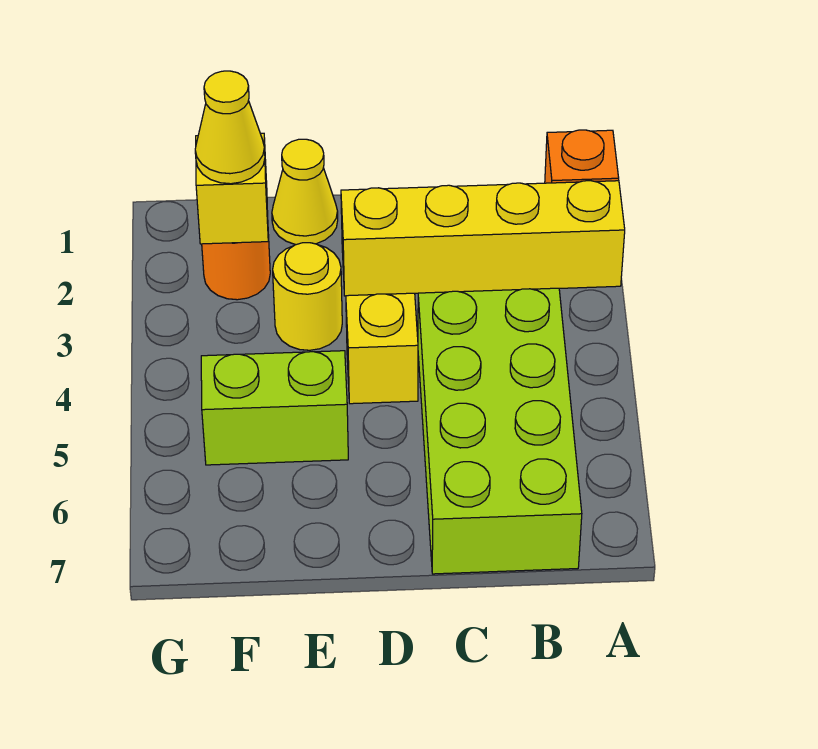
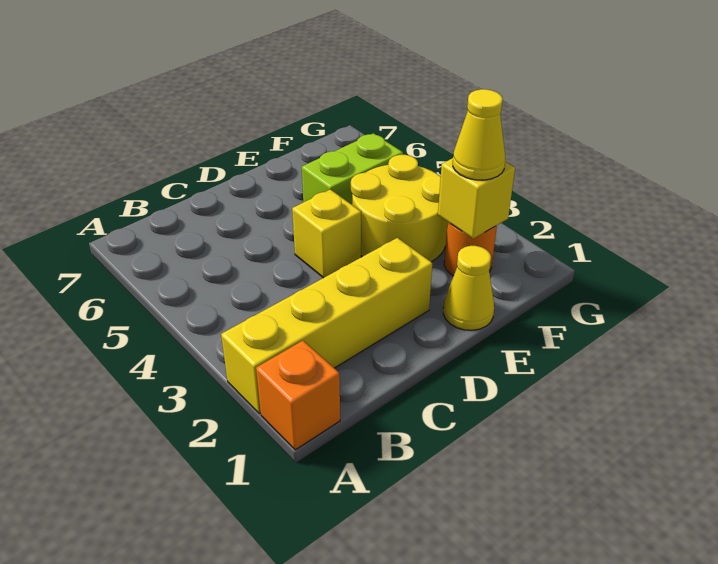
lime brick B4:C7 level 1 -> none
yellow round brick E3 level 1 -> yellow round brick E3:F4 level 1

